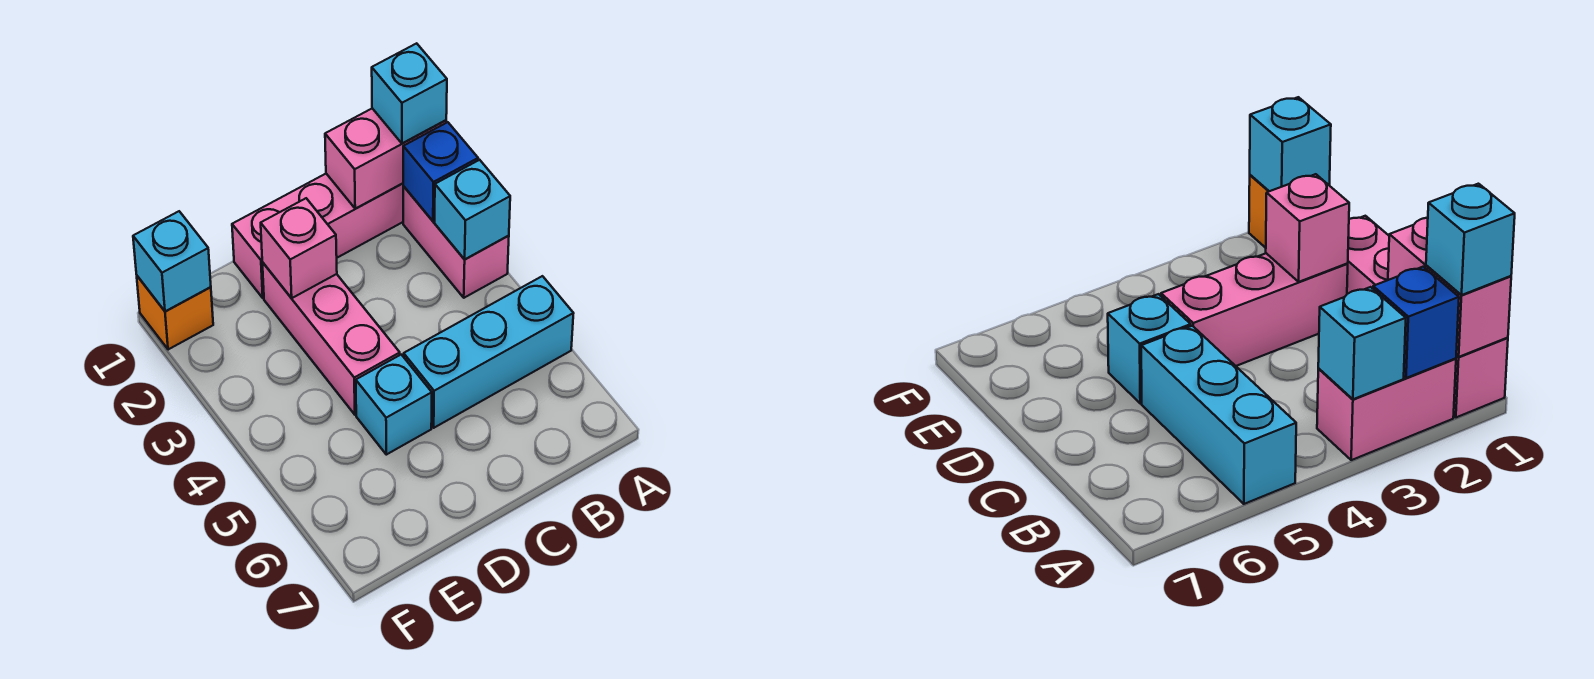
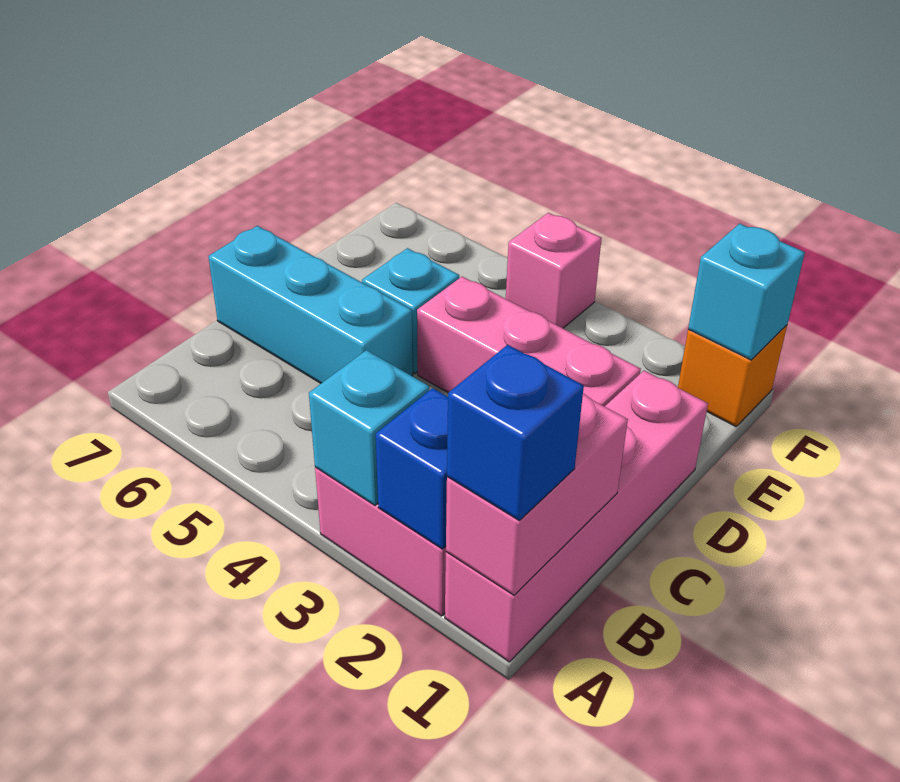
cyan brick A1 level 3 -> blue brick A1 level 3
cyan brick A5:C5 level 1 -> cyan brick C5:C7 level 1
pink brick D2 level 2 -> pink brick F4 level 1

